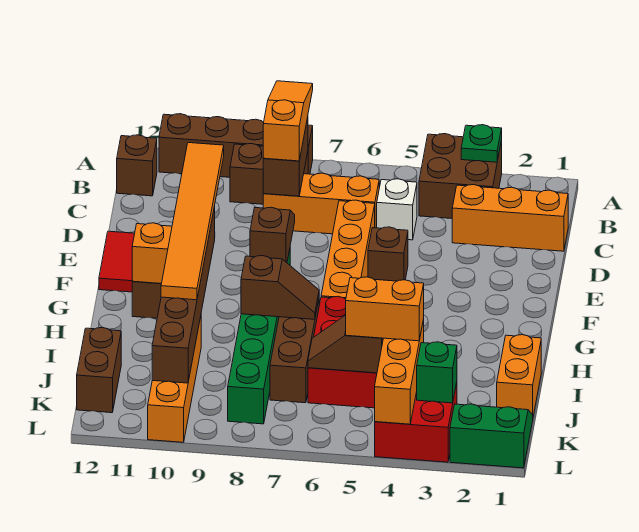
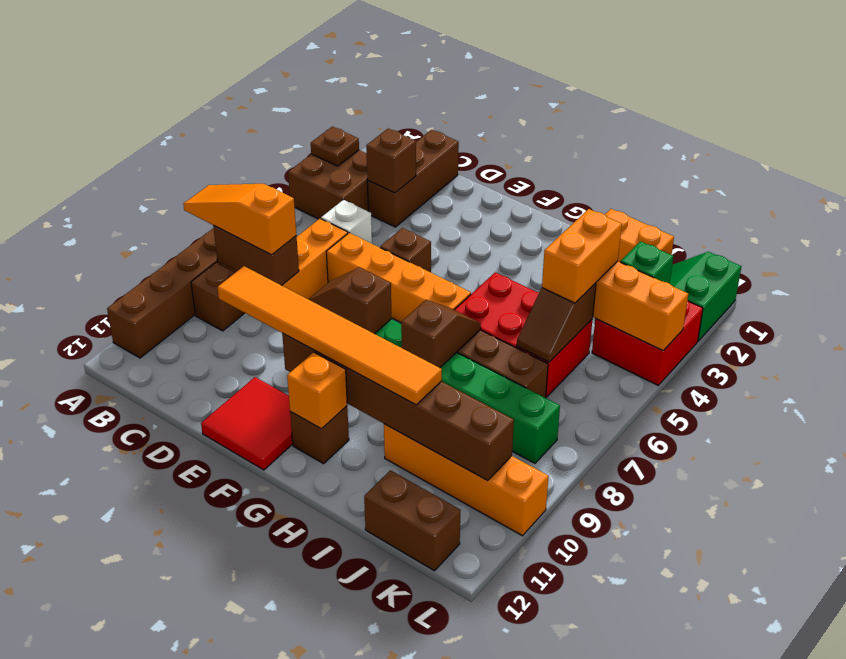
green plate A3 level 2 -> brown plate A3 level 2
brown brick B12 level 1 -> brown brick C3 level 2
orange brick C1:C3 level 1 -> brown brick C1:C3 level 1

